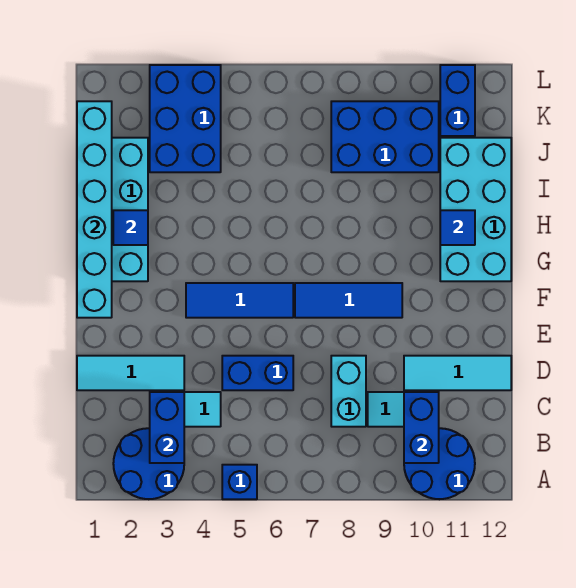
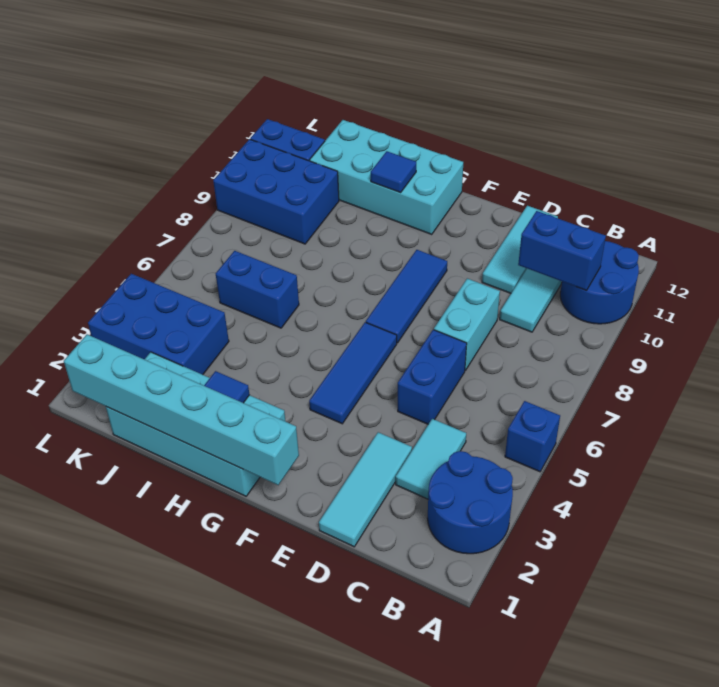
blue brick B3:C3 level 2 -> blue brick I6:J6 level 1
cyan brick C8:D8 level 1 -> cyan brick D7:D8 level 1
blue brick J8:K10 level 1 -> blue brick J9:L10 level 1

